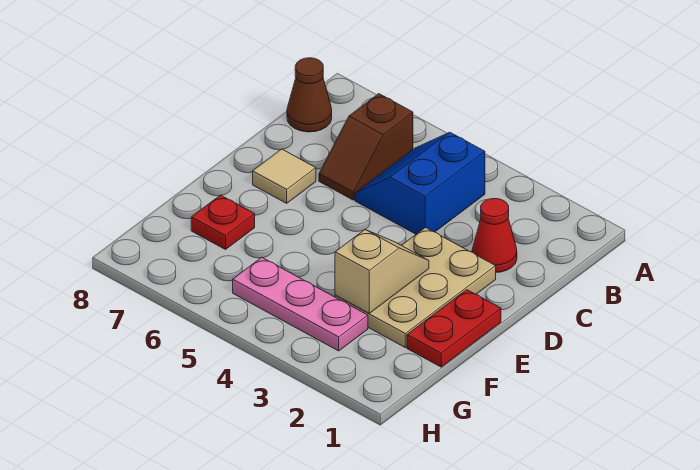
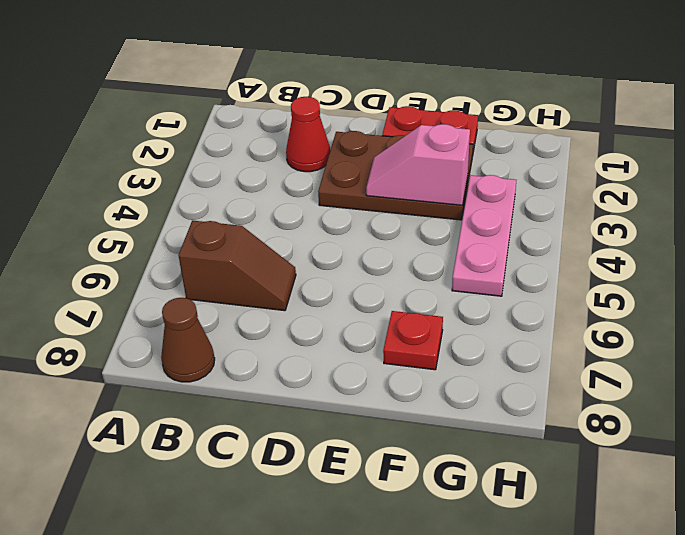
blue slope B4:C5 level 1 top 4 -> none
tan plate D2:F3 level 1 -> brown plate D2:F3 level 1
tan tile D7 level 1 -> none
tan slope E3:F3 level 2 top F -> pink slope E3:F3 level 2 top F

